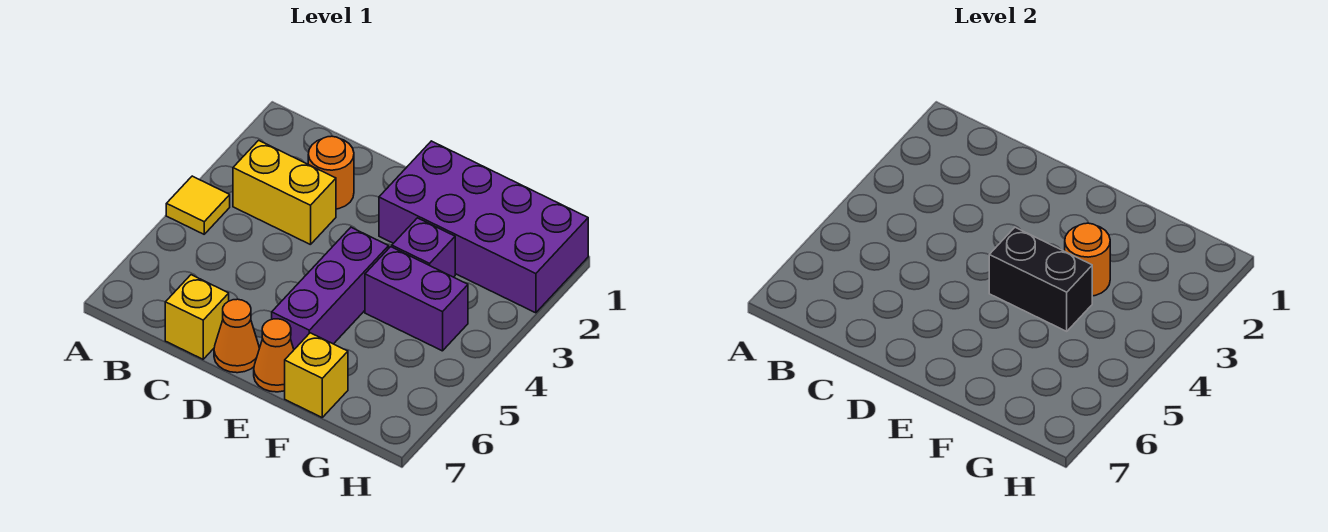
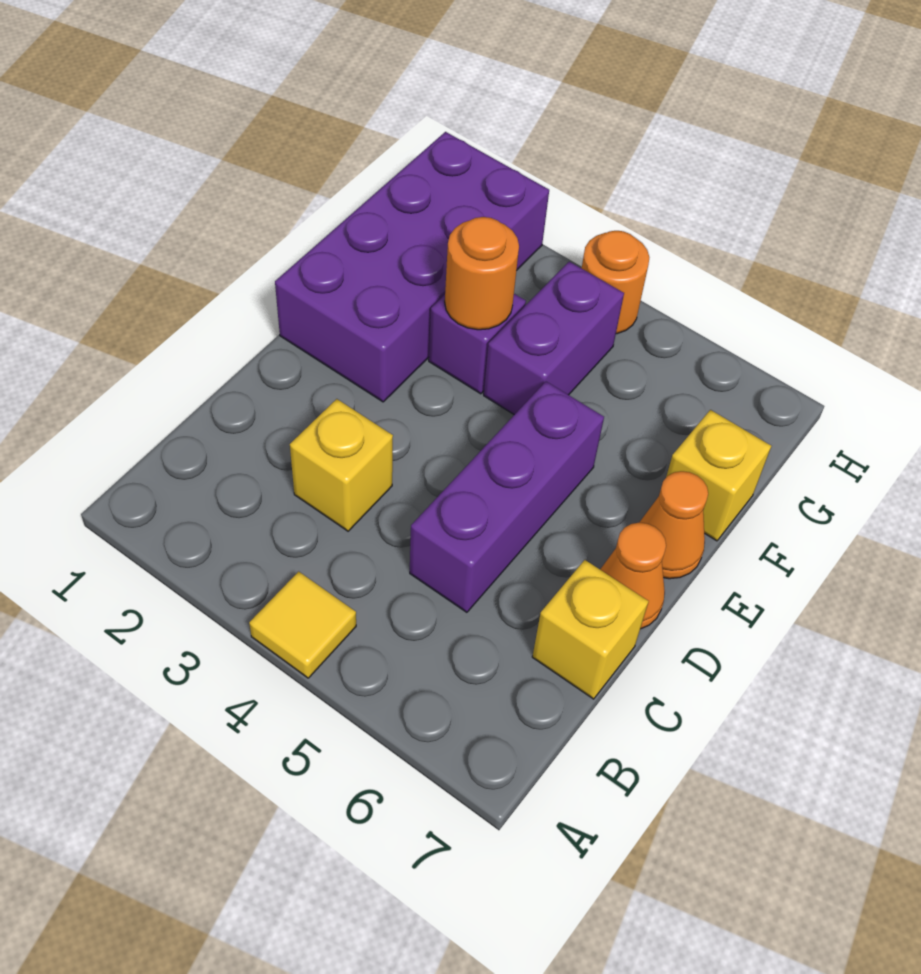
yellow brick B3:C3 level 1 -> yellow brick C3 level 1
orange round brick C2 level 1 -> orange round brick H4 level 1
purple brick E4:E6 level 1 -> purple brick C5:E5 level 1
black brick E4:F4 level 2 -> none

